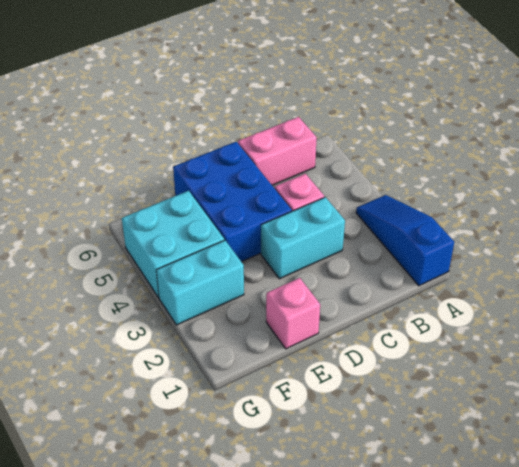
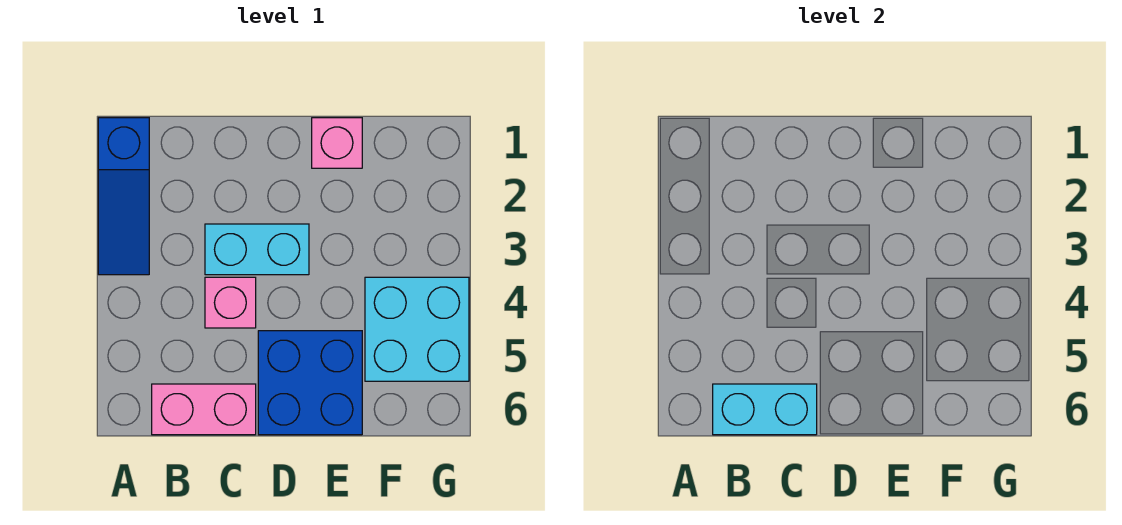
blue brick D4:E6 level 1 -> blue brick D5:E6 level 1
cyan brick F3:G3 level 1 -> cyan brick B6:C6 level 2

